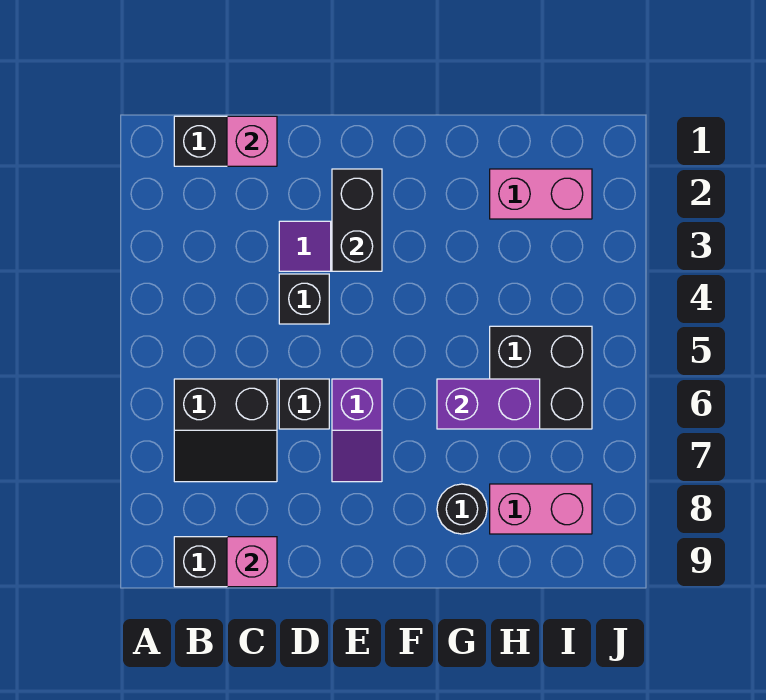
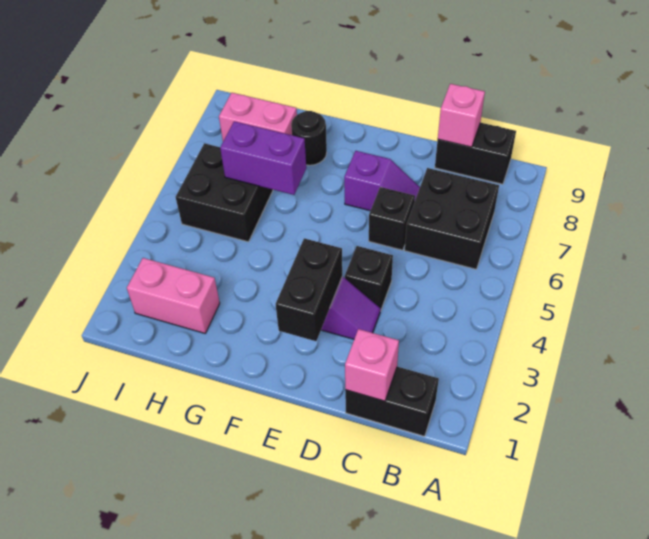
black slope B6:C7 level 1 top 6 -> black brick B6:C7 level 1
purple slope E6:E7 level 1 top 6 -> purple slope D7:E7 level 1 top E

